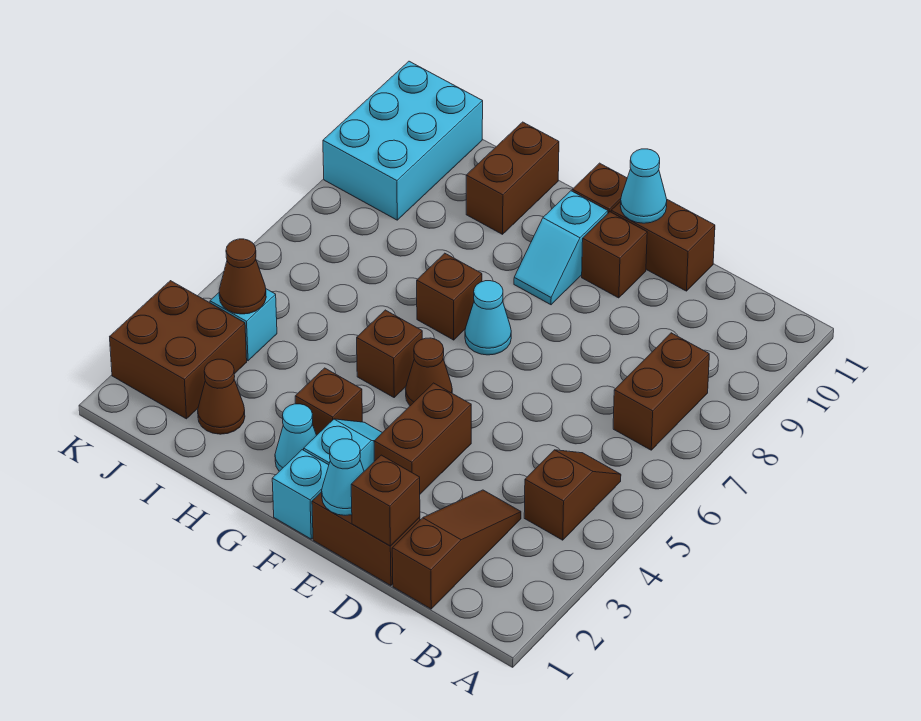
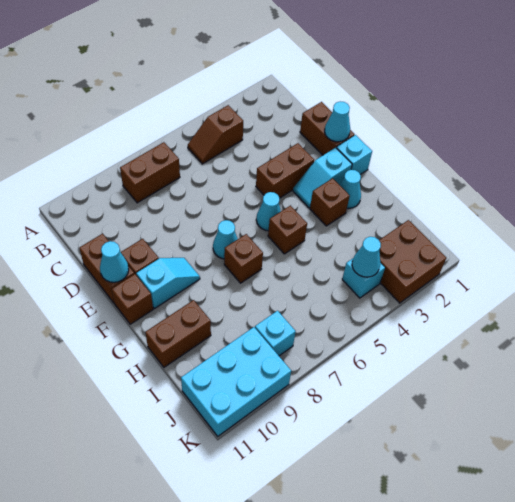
brown slope C1:C3 level 1 top 1 -> none
brown brick D1 level 2 -> none
brown cone F5 level 1 -> cyan cone F5 level 1
brown cone I2 level 1 -> none
brown cone J4 level 2 -> cyan cone J4 level 2
none -> cyan brick J8 level 1

